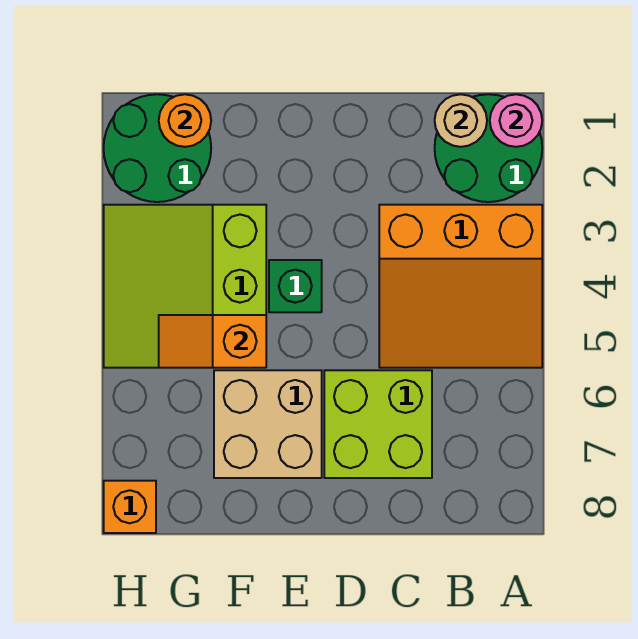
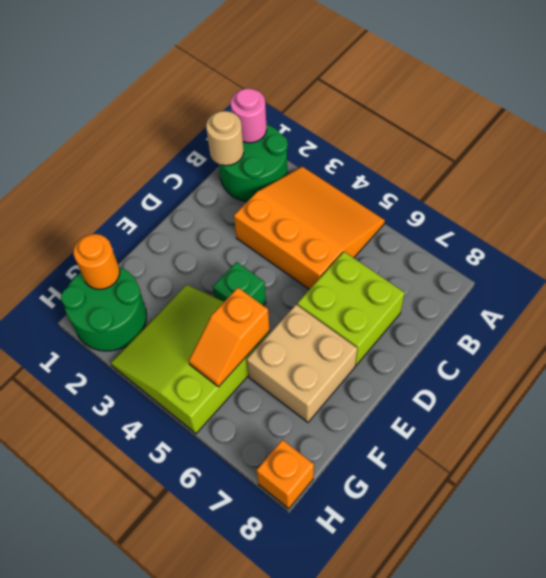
orange slope A3:C5 level 1 top 3 -> orange slope A3:C5 level 1 top C
lime slope F3:H5 level 1 top F -> lime slope F3:H5 level 1 top 5

